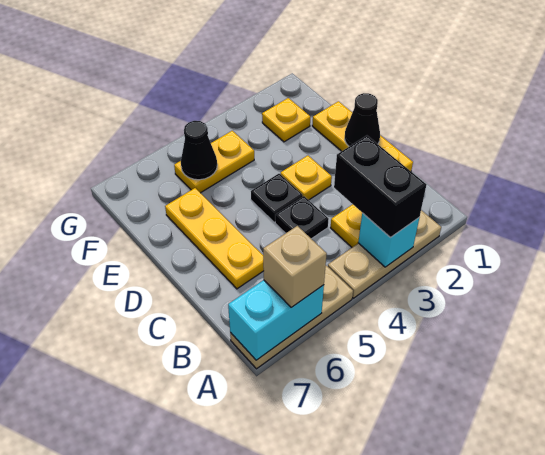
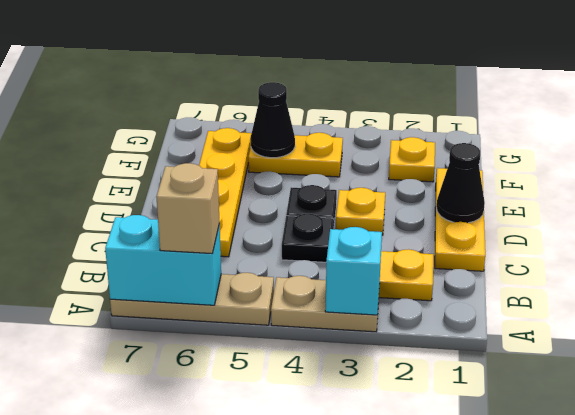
tan plate A2:A4 level 1 -> tan plate A3:A4 level 1
black brick A3:B3 level 3 -> none
yellow plate C6:E6 level 1 -> yellow plate C6:F6 level 1

